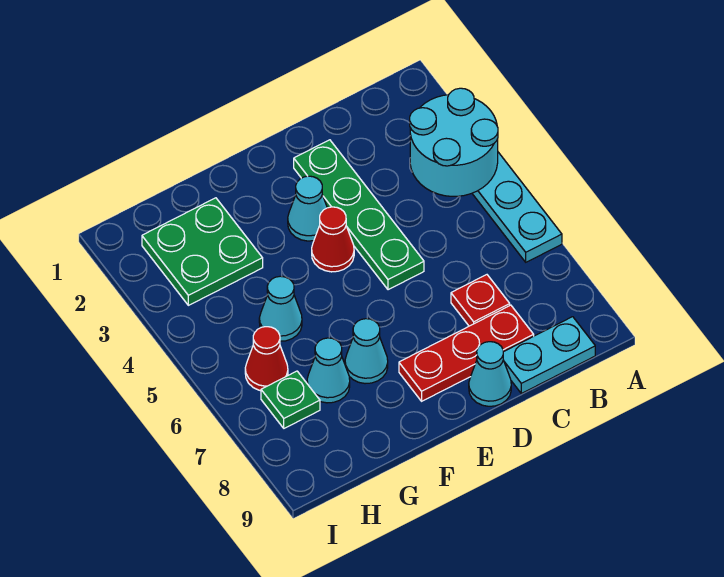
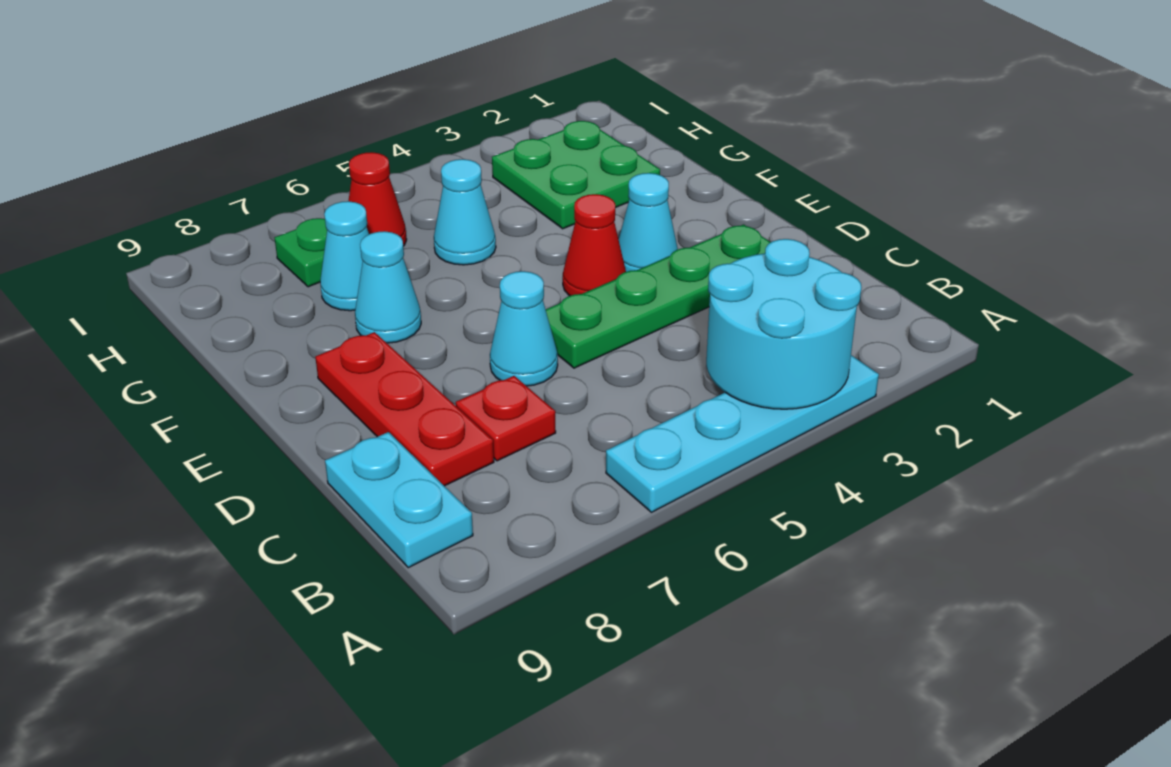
cyan cone D9 level 1 -> cyan cone D6 level 1

